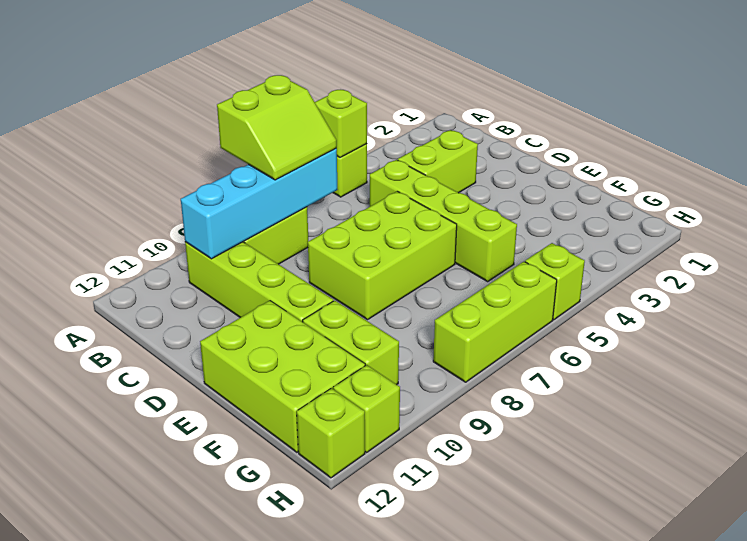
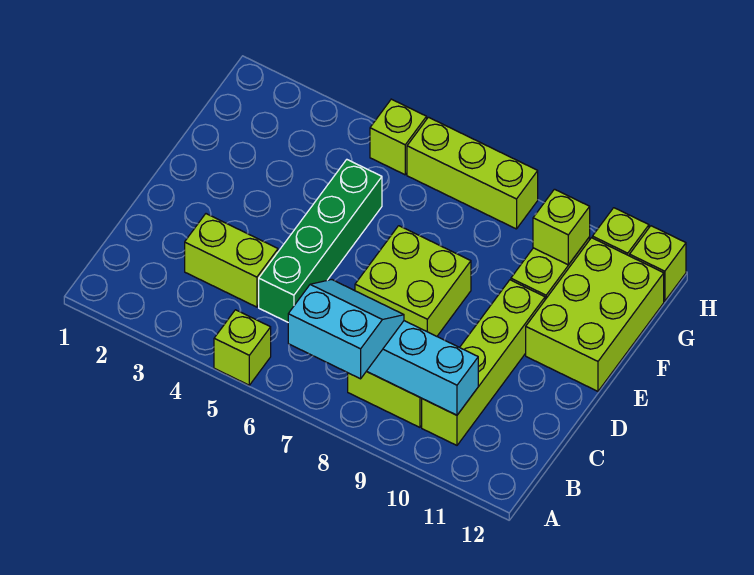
lime brick A5 level 2 -> lime brick G10 level 2
lime slope A7:B8 level 3 top A -> cyan slope A7:B8 level 3 top A
lime brick C5:F5 level 1 -> green brick C5:F5 level 1
lime brick D6:E8 level 1 -> lime brick D7:E8 level 1

